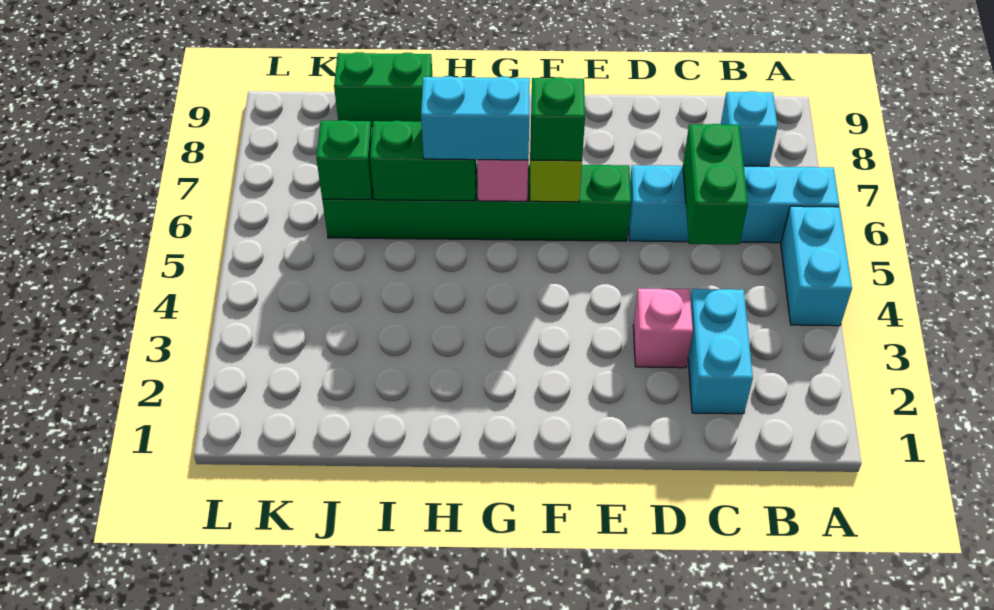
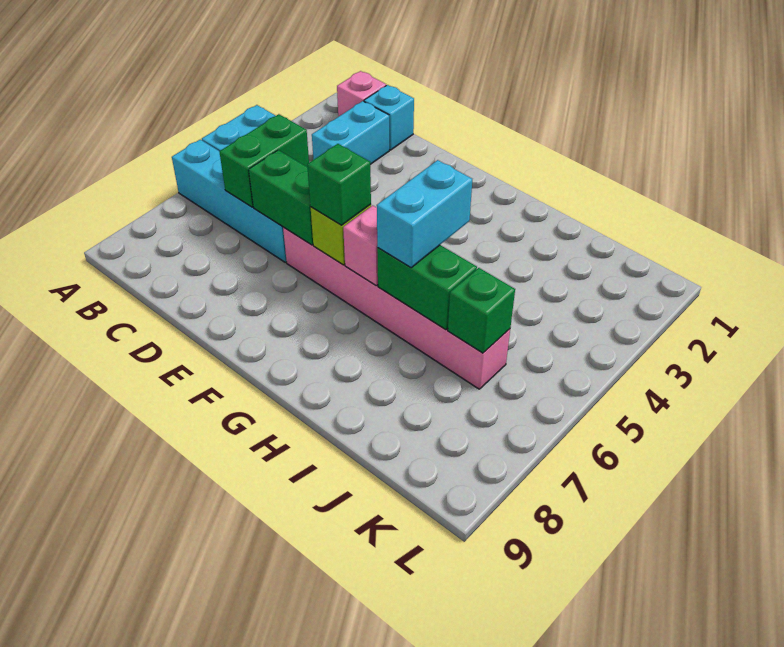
cyan brick B8 level 1 -> cyan brick C1 level 1
pink brick D3 level 1 -> pink brick B1 level 1
green brick E6:J6 level 1 -> pink brick E6:J6 level 1
cyan brick G6:H6 level 3 -> cyan brick H5:H6 level 3
green brick I9:J9 level 1 -> green brick D6:E6 level 2

